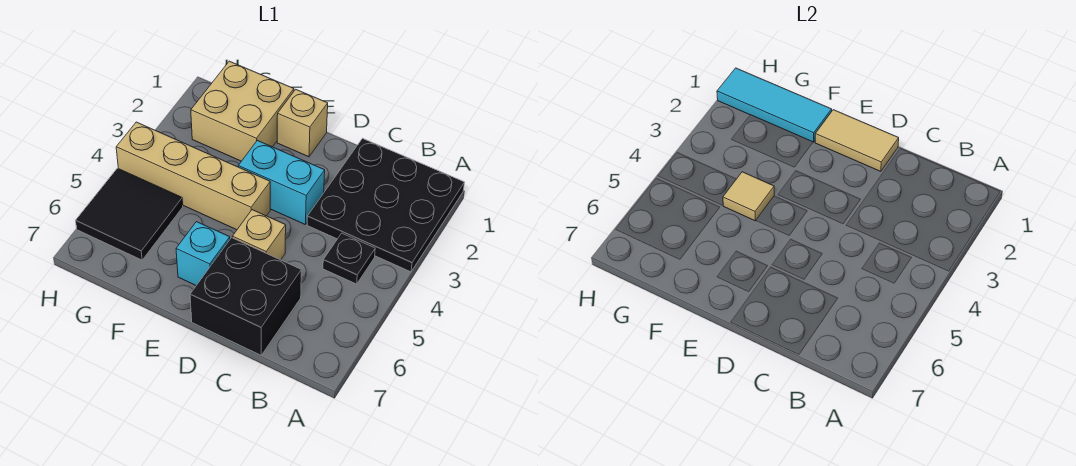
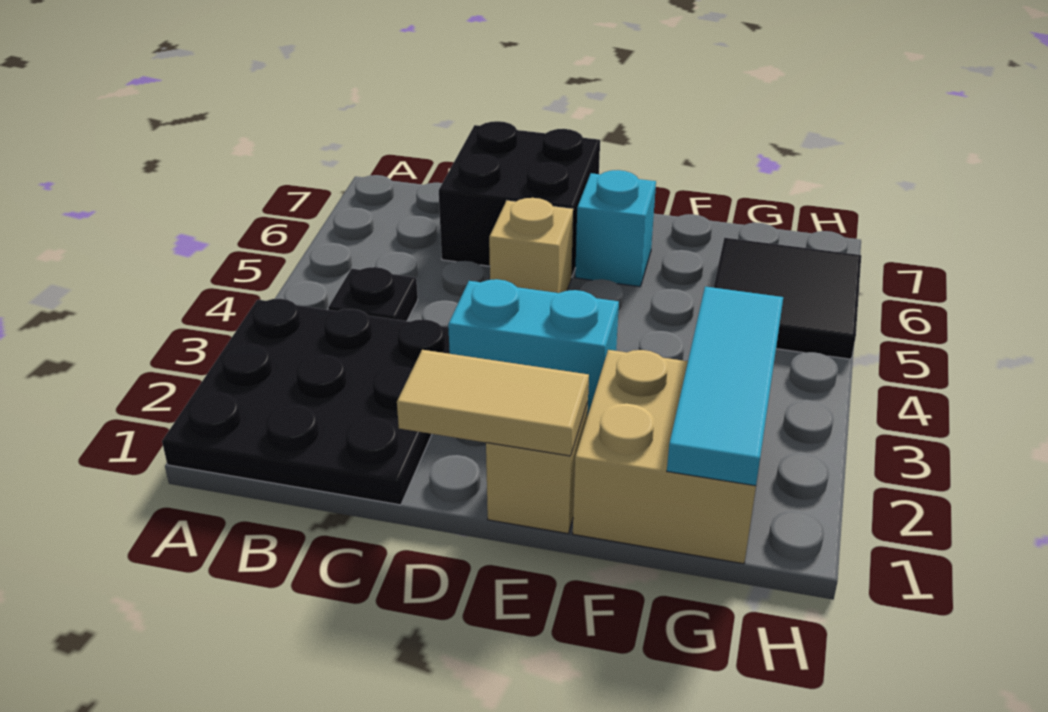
tan brick E4:H4 level 1 -> none
cyan tile F1:H1 level 2 -> cyan tile G1:G3 level 2
tan tile F4 level 2 -> none

